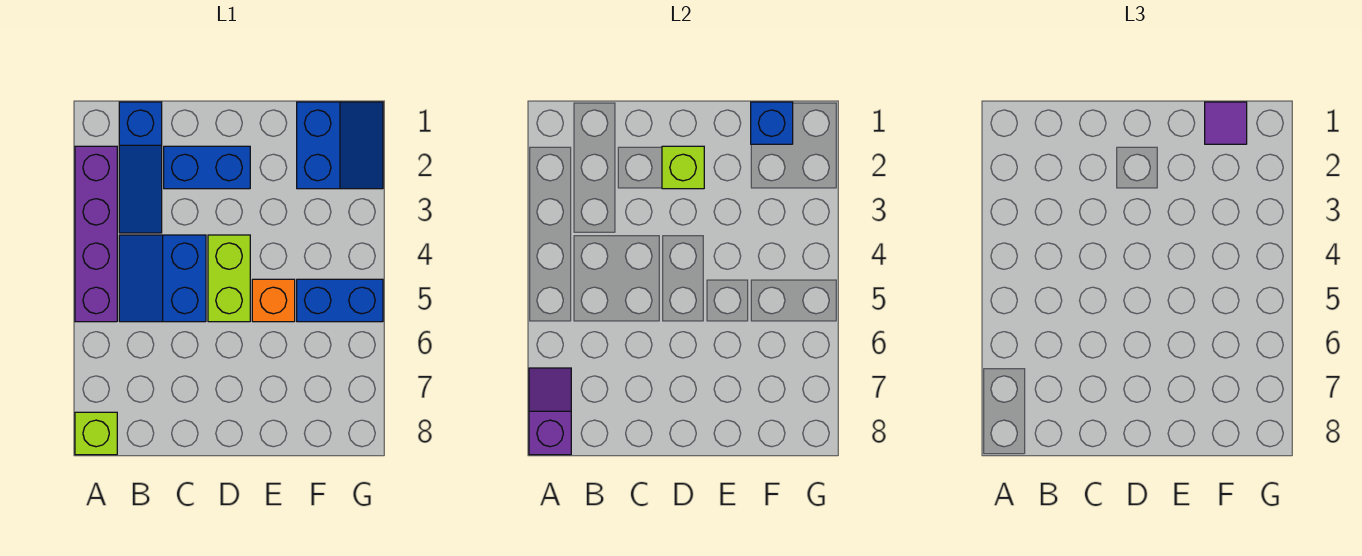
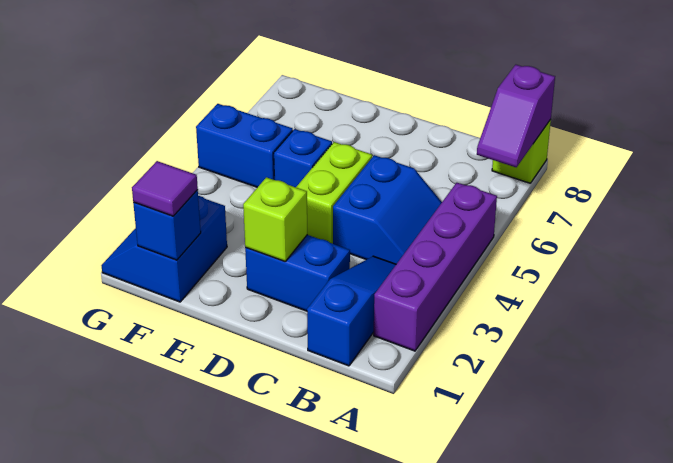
orange brick E5 level 1 -> blue brick E5 level 1

